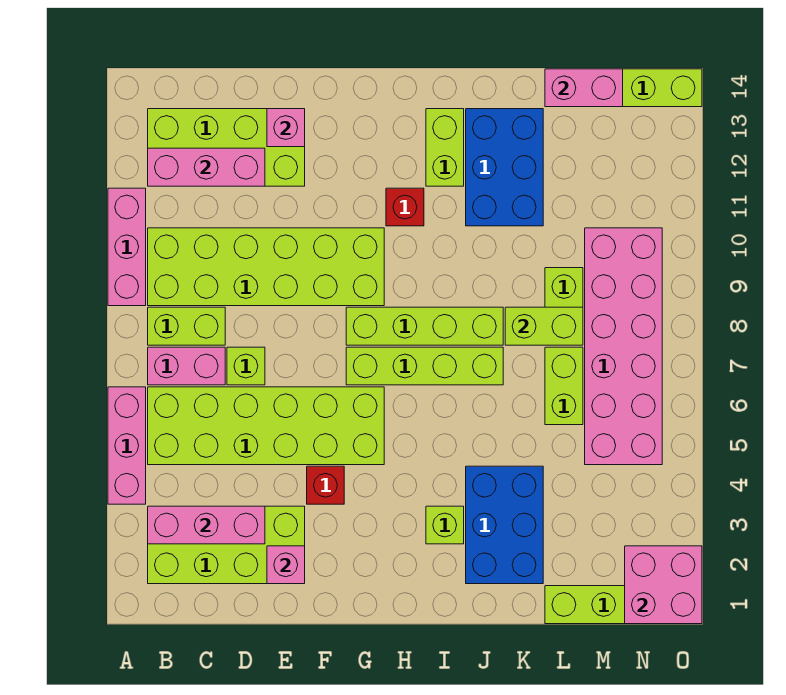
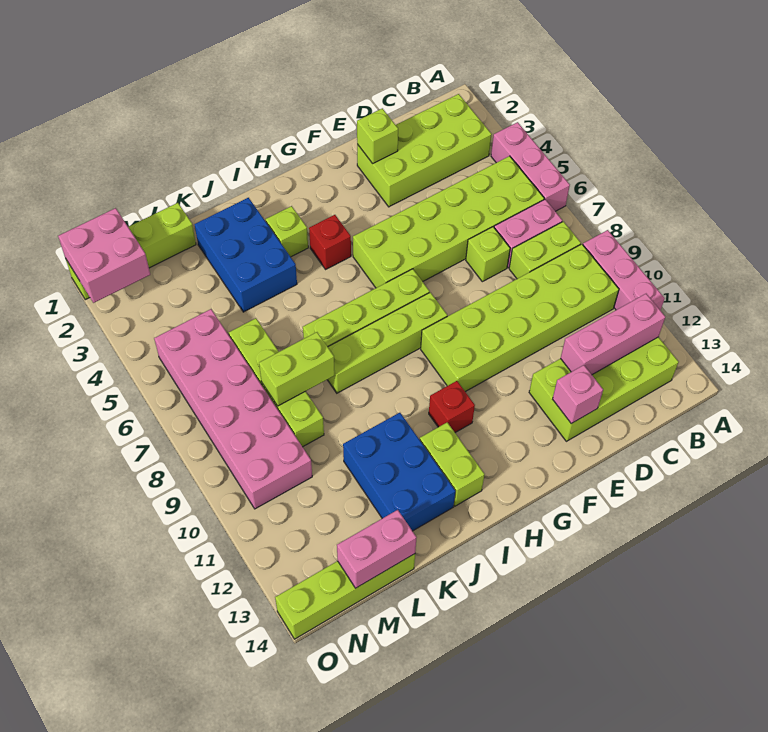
pink brick B3:D3 level 2 -> none
pink brick E2 level 2 -> lime brick E2 level 2
red brick F4 level 1 -> red brick H4 level 1

